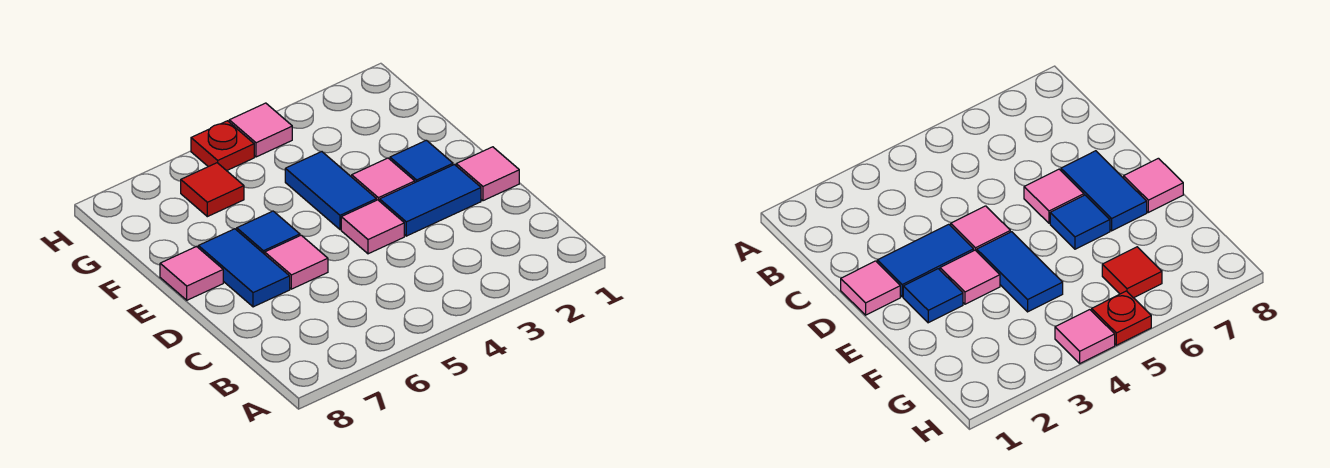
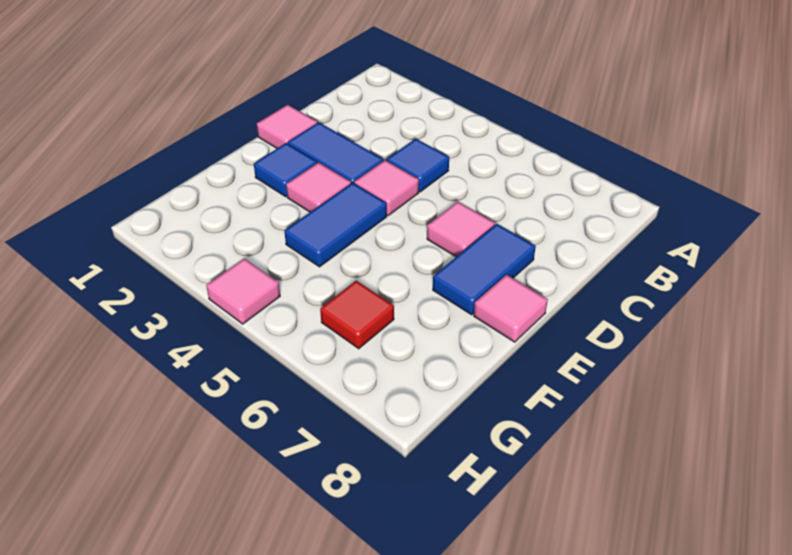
blue tile E6 level 1 -> blue tile C4 level 1
red plate H5 level 1 -> none

